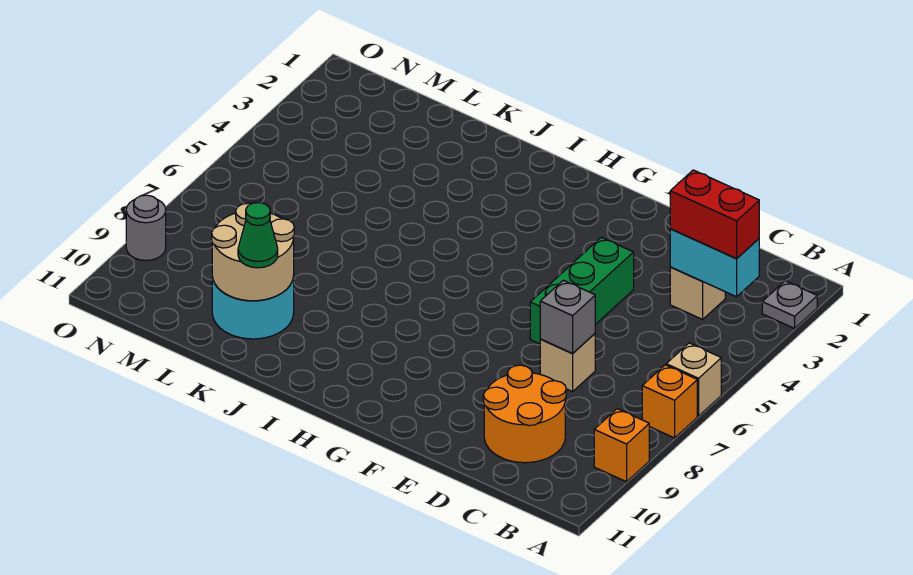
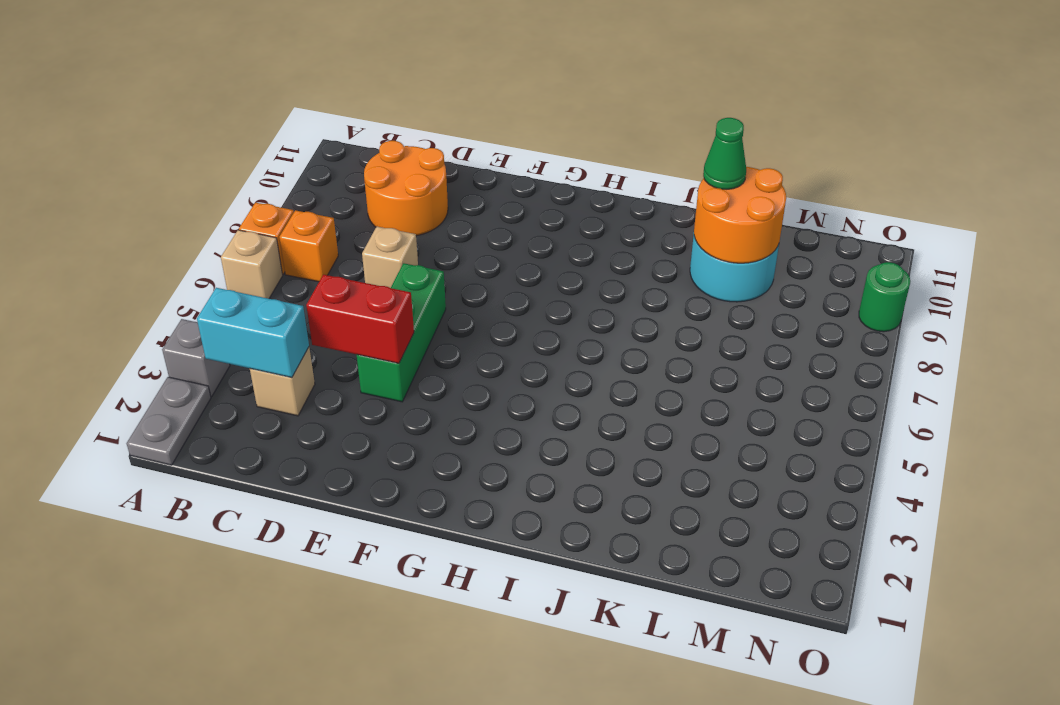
grey plate A2 level 1 -> grey plate A1:A2 level 1
orange brick A9 level 1 -> orange brick B7 level 1
red brick B3:C3 level 3 -> red brick D4:E4 level 2
grey brick D7 level 2 -> grey brick A3 level 1
tan round brick K9:L10 level 2 -> orange round brick K9:L10 level 2
grey round brick O9 level 1 -> green round brick O9 level 1

